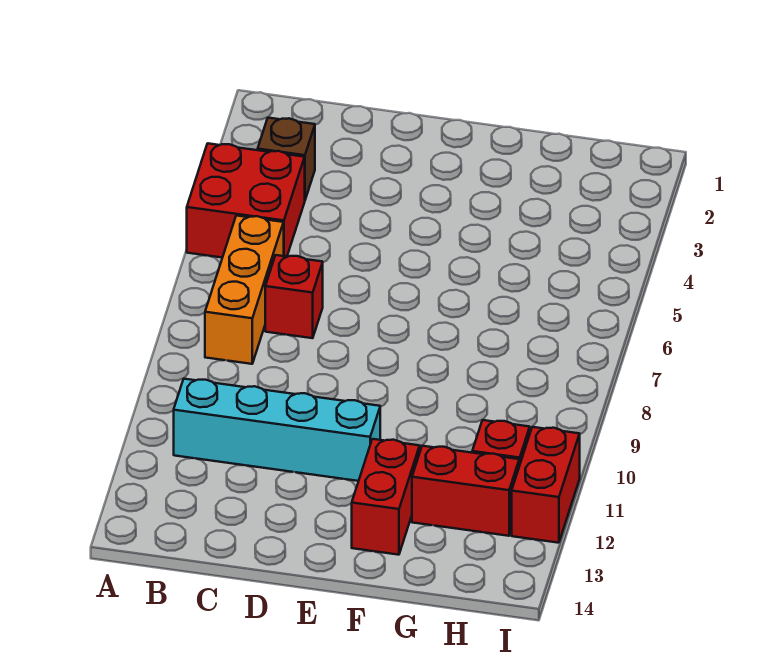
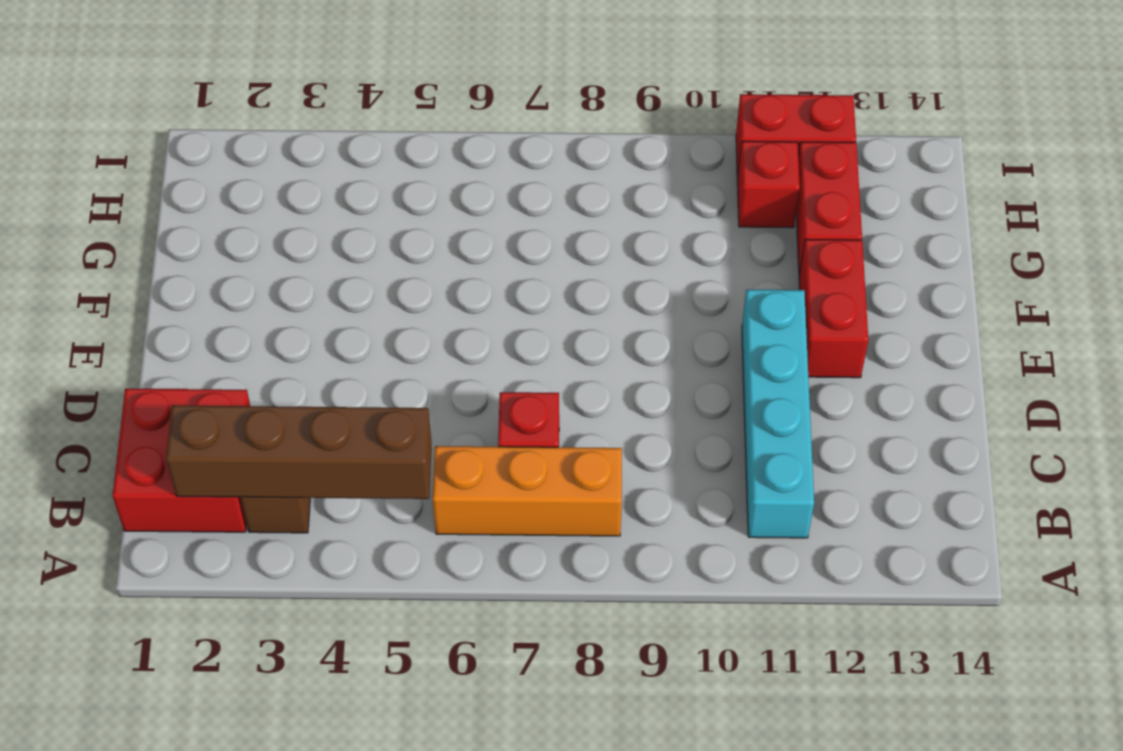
red brick A4:B5 level 1 -> red brick B1:C2 level 1
none -> brown brick B2:B5 level 2
red brick F12:F13 level 1 -> red brick E12:F12 level 1

